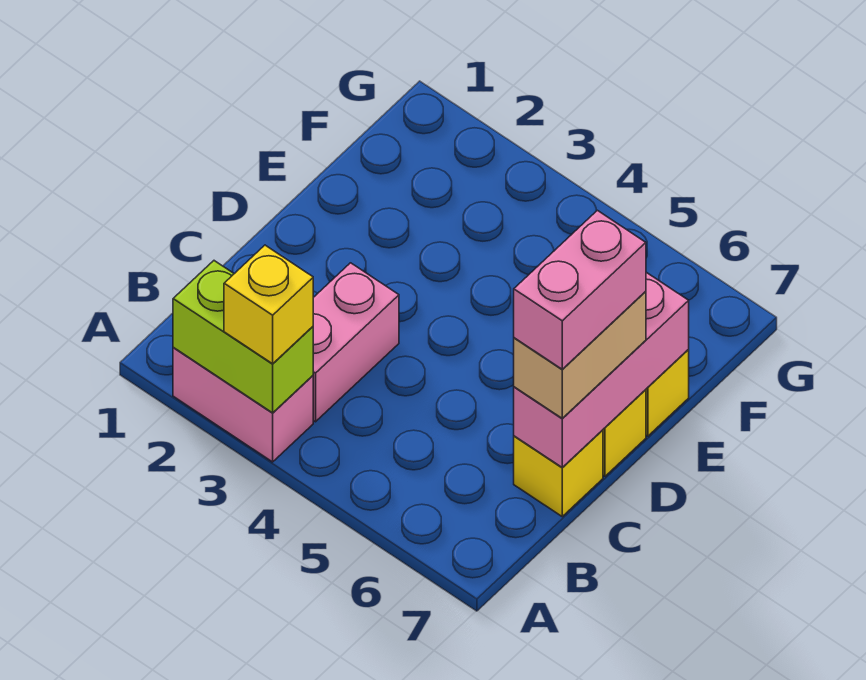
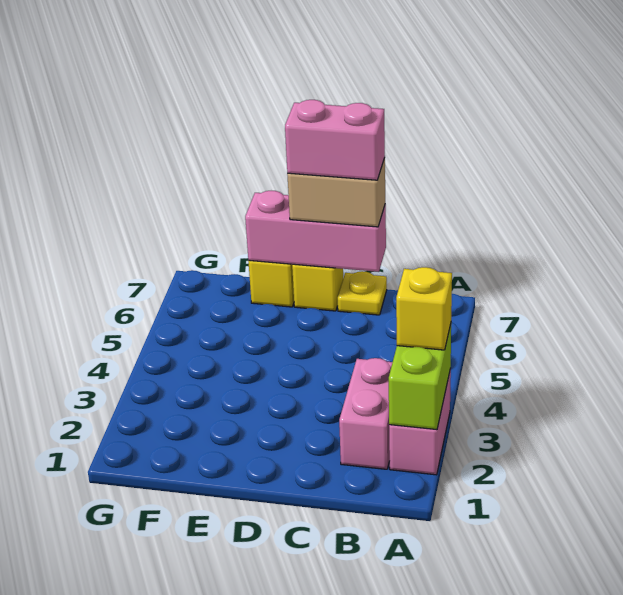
pink brick B3:C3 level 1 -> pink brick B2:B3 level 1
yellow brick C7 level 1 -> yellow plate C7 level 1

